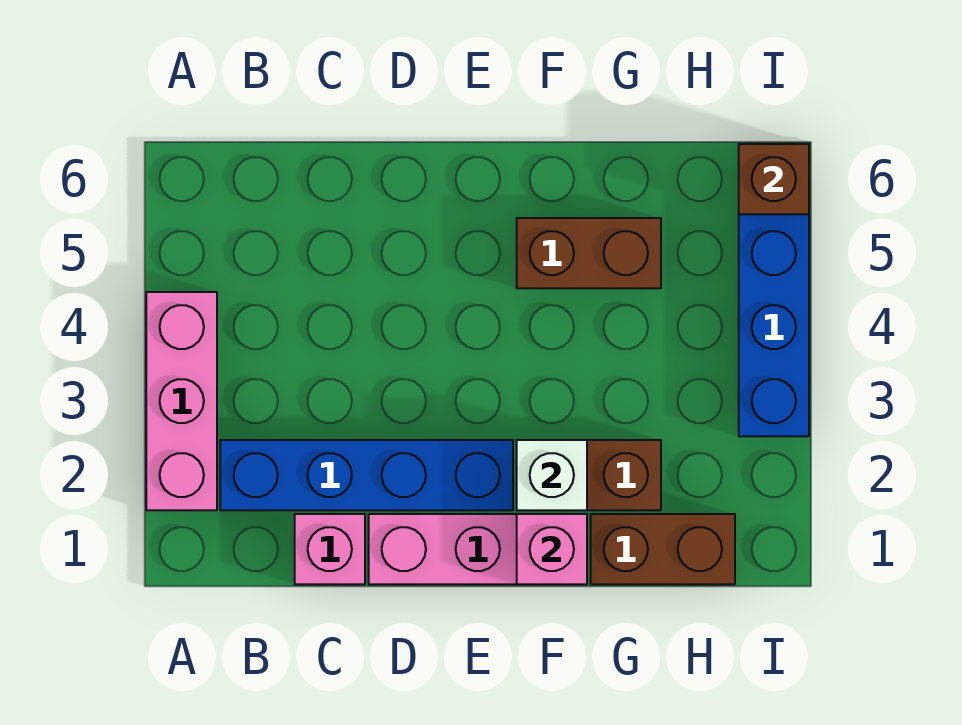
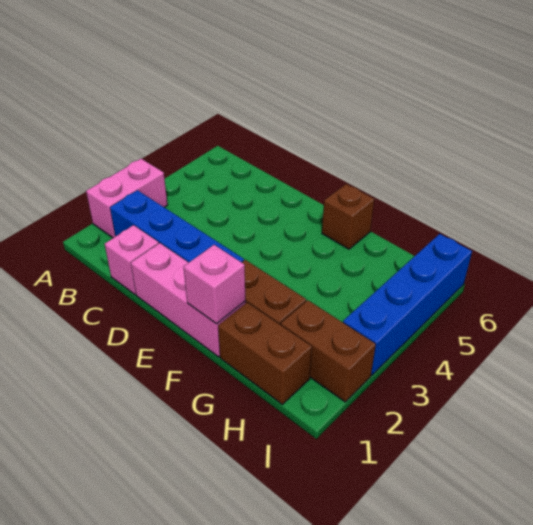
pink brick A2:A4 level 1 -> pink brick A2:A3 level 1
white brick F2 level 2 -> none
brown brick F5:G5 level 1 -> brown brick H2:I2 level 1
brown brick I6 level 2 -> brown brick F6 level 1

